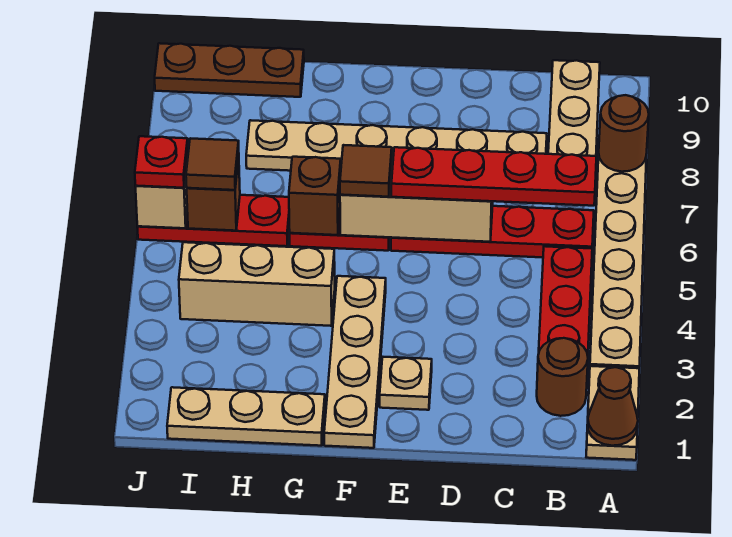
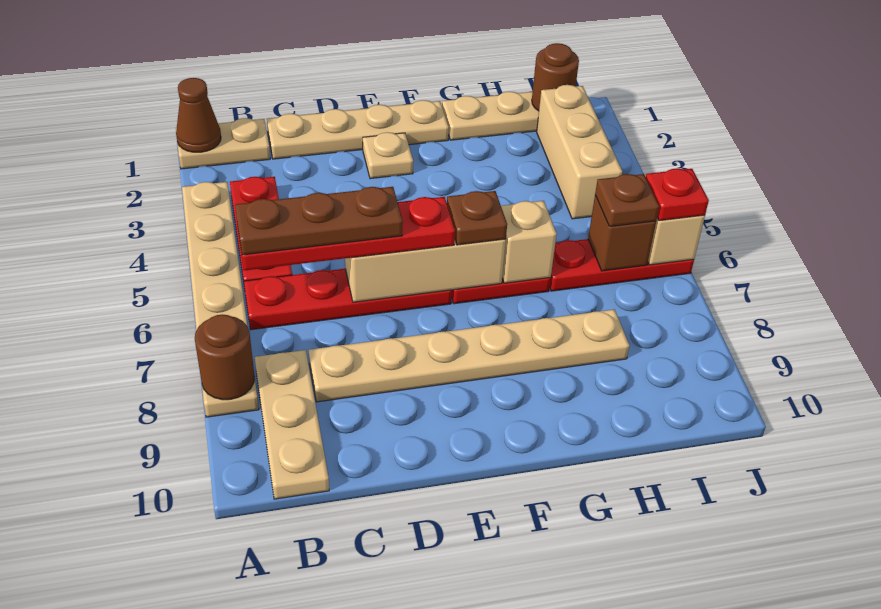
tan plate A1:A2 level 1 -> tan plate A1:B1 level 1
brown round brick B2 level 1 -> brown round brick I1 level 2
tan plate F1:F4 level 1 -> tan plate C1:F1 level 1
brown tile F6 level 3 -> brown plate F6 level 3
tan brick G4:I4 level 1 -> tan brick I2:I4 level 1
brown brick G6 level 2 -> tan brick G6 level 2
brown plate H10:J10 level 1 -> brown plate B6:D6 level 4
brown tile I6 level 3 -> brown plate I6 level 3

